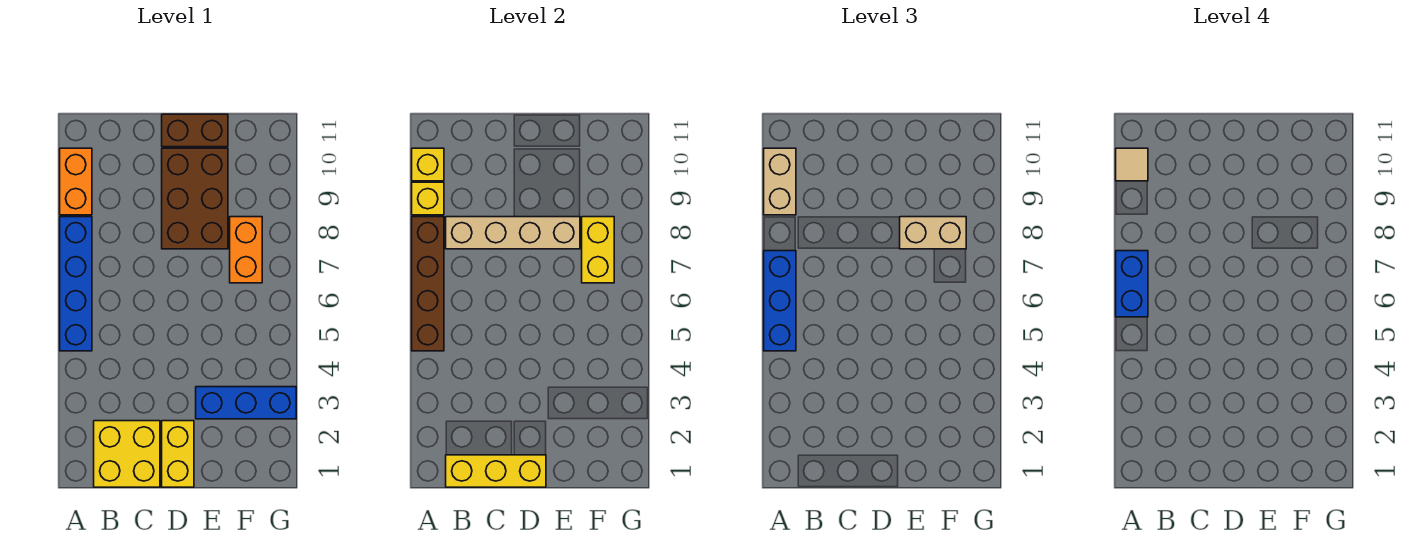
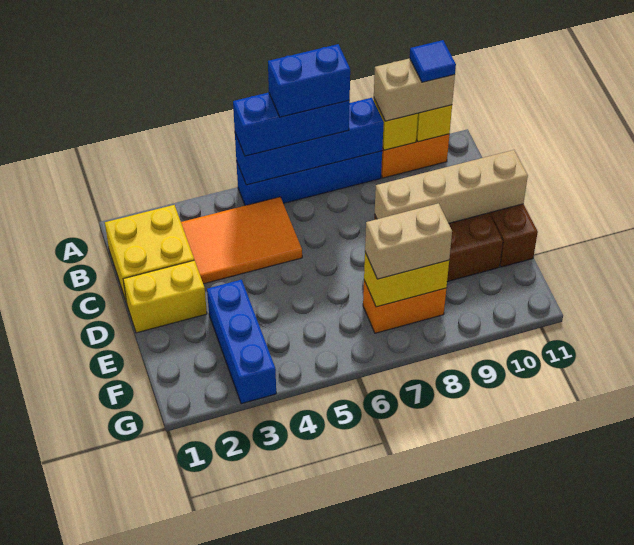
brown brick A5:A8 level 2 -> blue brick A5:A8 level 2
tan tile A10 level 4 -> blue tile A10 level 4
yellow brick B1:D1 level 2 -> none
none -> orange tile B3:C5 level 1
tan brick B8:E8 level 2 -> tan brick D8:D11 level 2
tan brick E8:F8 level 3 -> tan brick F7:F8 level 3

